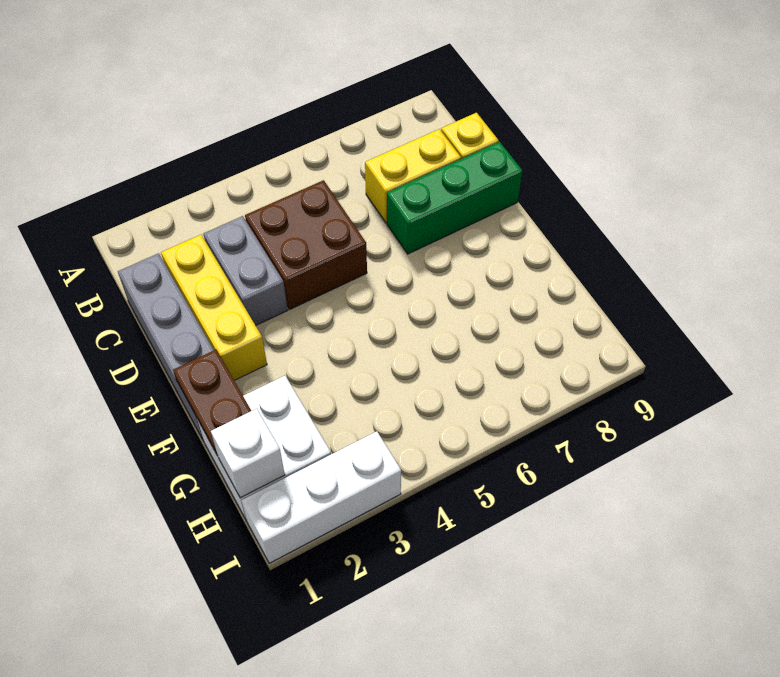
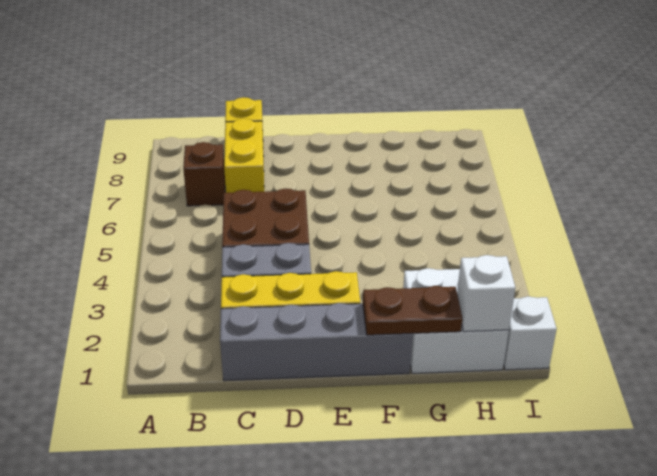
none -> brown brick B7 level 1
green brick D7:D9 level 1 -> none
white brick I1:I3 level 1 -> white brick I1 level 1

